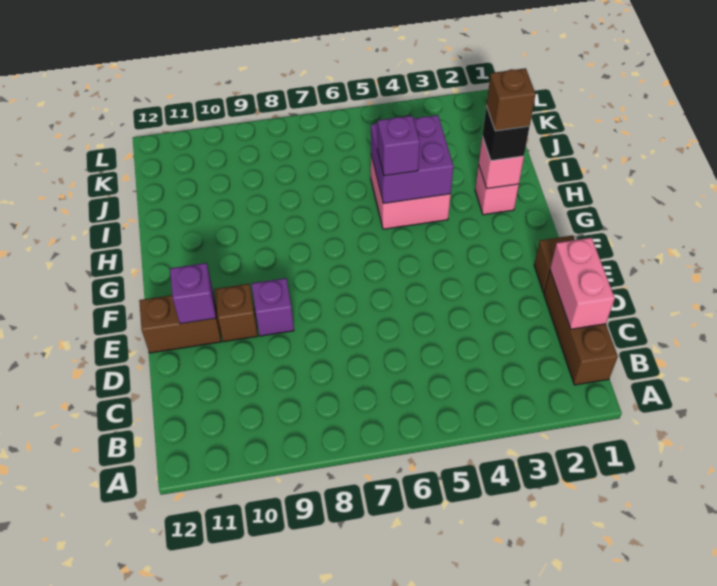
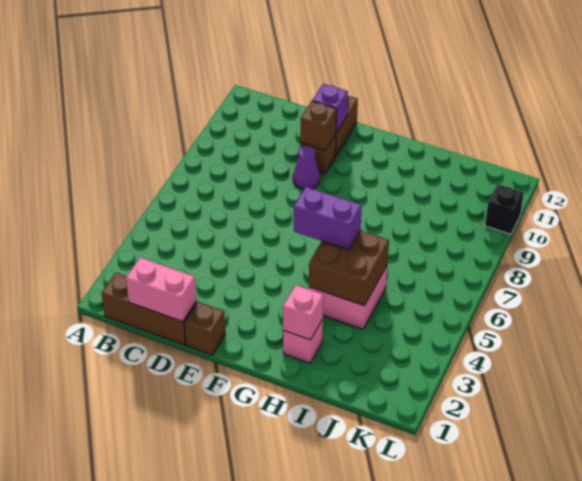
purple brick E9 level 1 -> purple cone E9 level 1
black brick H2 level 3 -> black brick L10 level 1
brown brick H2 level 4 -> brown brick E10 level 2
purple brick H4:I5 level 2 -> brown brick H4:I5 level 2
purple brick H5 level 3 -> purple brick G5:H5 level 3

